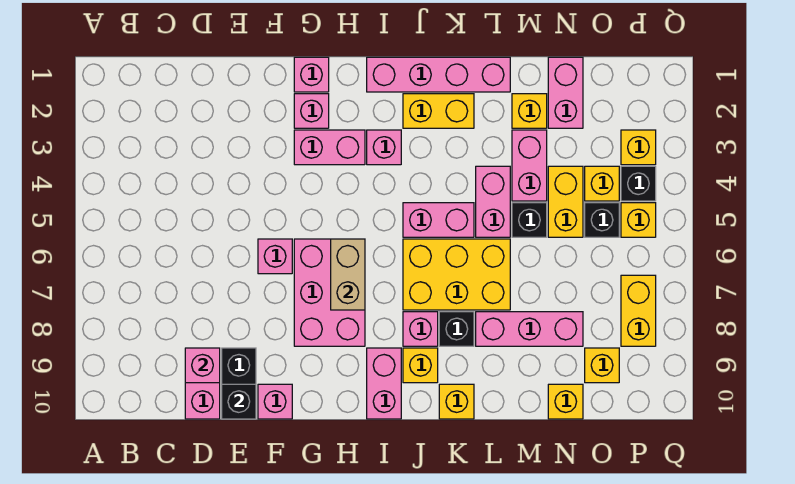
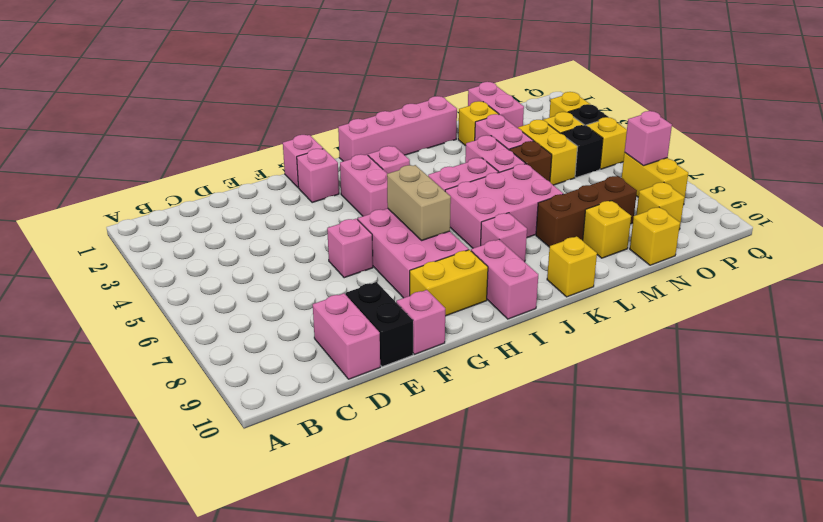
pink brick D9 level 2 -> pink brick P7 level 2
black brick E10 level 2 -> none
pink brick G3:H3 level 1 -> pink brick H3:H4 level 1
yellow brick J2:K2 level 1 -> yellow brick G9:H9 level 1
yellow brick J6:L7 level 1 -> pink brick J6:L7 level 1
yellow brick J9 level 1 -> yellow brick M9 level 1
black brick K8 level 1 -> none
pink brick L8:N8 level 1 -> brown brick L8:N8 level 1
black brick M5 level 1 -> brown brick M5 level 1

